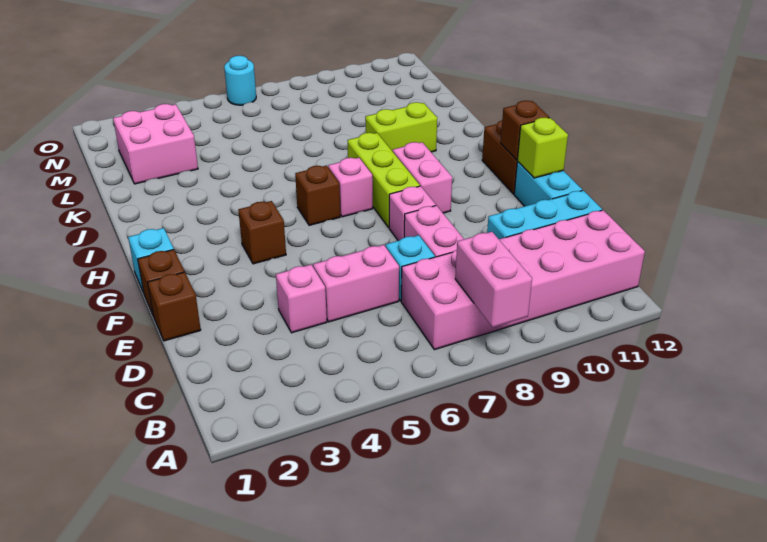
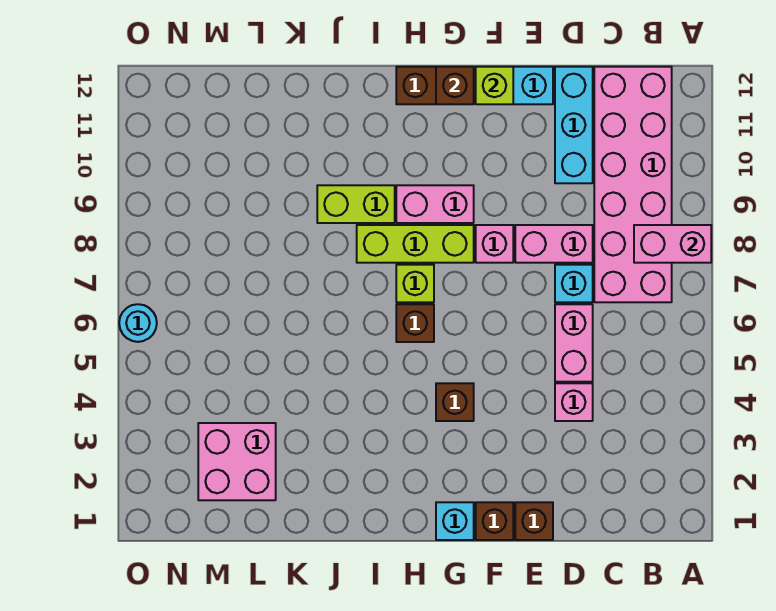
pink brick H7 level 1 -> lime brick H7 level 1
lime brick J9:J10 level 1 -> lime brick I9:J9 level 1

